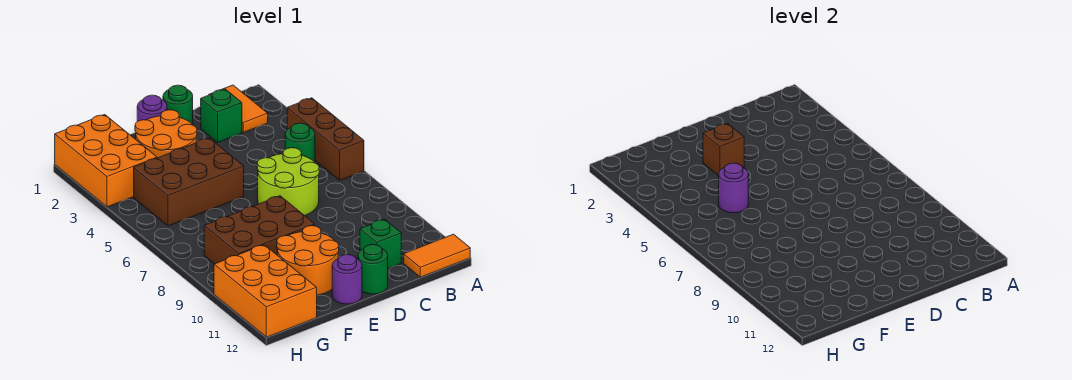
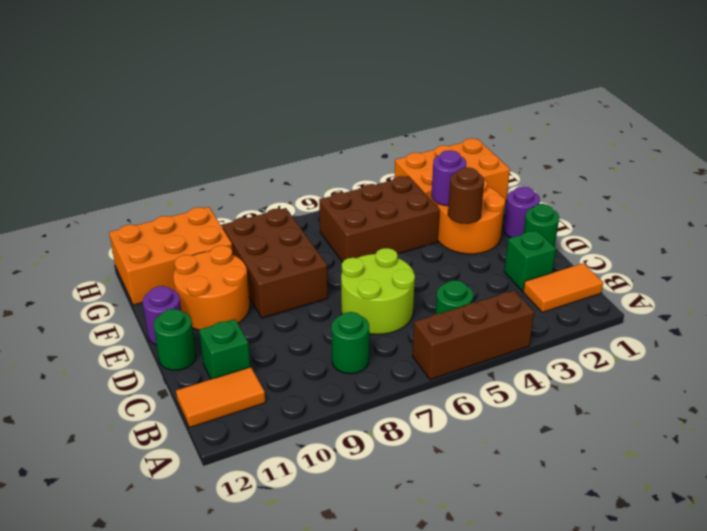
orange tile A12:B12 level 1 -> orange tile B11:B12 level 1
none -> green round brick B8 level 1
brown brick E3 level 2 -> brown round brick E3 level 2
brown brick E4:G5 level 1 -> brown brick F4:G6 level 1
purple round brick F5 level 2 -> purple round brick F3 level 2

